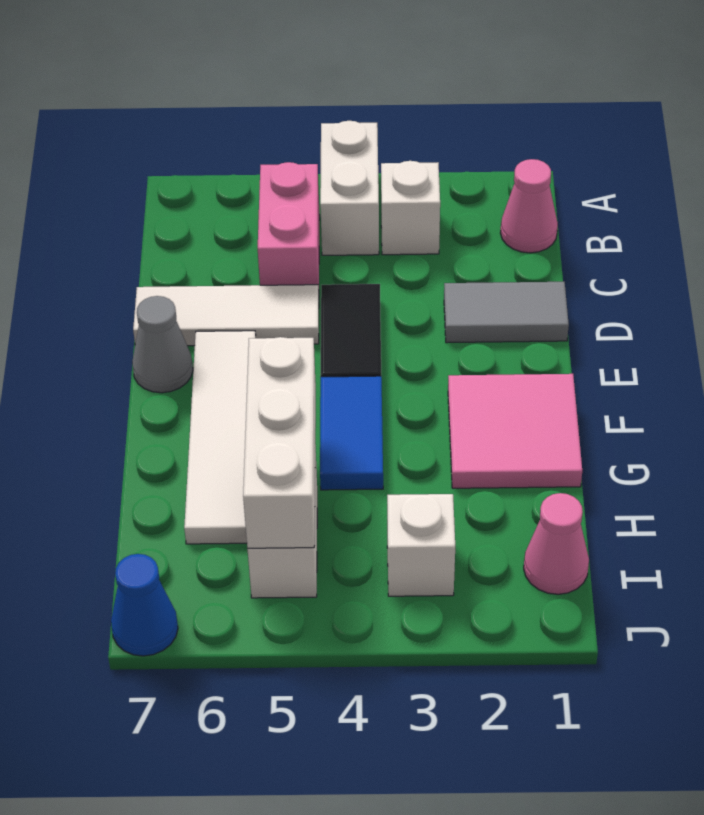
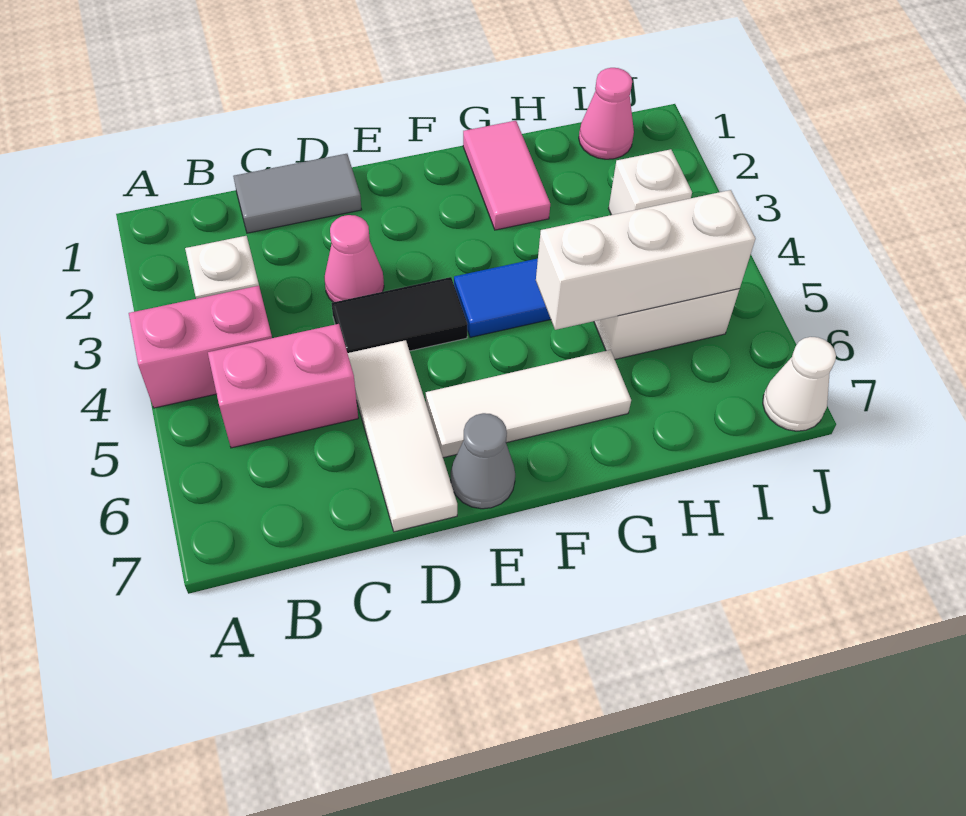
white brick A4:B4 level 1 -> pink brick A4:B4 level 1
pink cone B1 level 1 -> pink cone D3 level 1
grey tile D1:D2 level 1 -> grey tile C1:D1 level 1
white tile E6:H6 level 1 -> white tile E6:G6 level 1
pink tile F1:G2 level 1 -> pink tile G1:G2 level 1
blue cone J7 level 1 -> white cone J7 level 1

